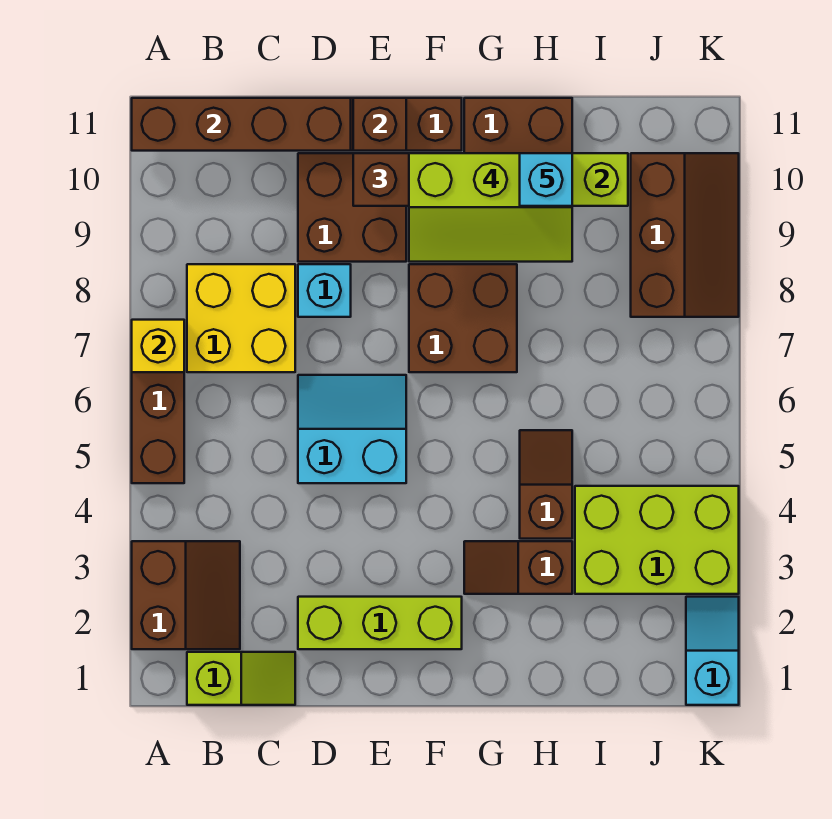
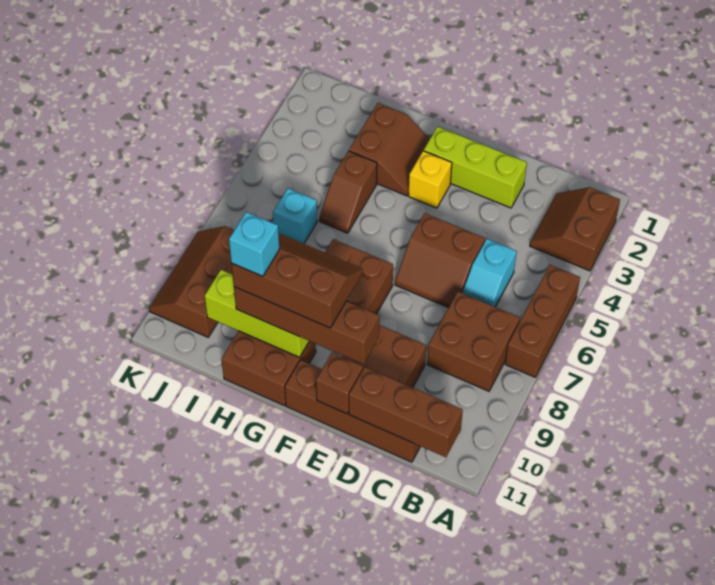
yellow brick A7 level 2 -> yellow brick F3 level 1
brown brick A11:D11 level 2 -> brown brick B11:D11 level 2
lime slope B1:C1 level 1 top B -> none
yellow brick B7:C8 level 1 -> brown brick B7:C8 level 1
cyan slope D5:E6 level 1 top 5 -> brown slope D5:E6 level 1 top 5
cyan brick D8 level 1 -> cyan brick I6 level 1
lime slope F9:H10 level 4 top 10 -> brown slope F9:H10 level 4 top 10
brown slope G3:H3 level 1 top H -> brown slope G2:H3 level 1 top H
lime brick I3:K4 level 1 -> none
cyan slope K1:K2 level 1 top 1 -> cyan slope C5:C6 level 1 top 5

